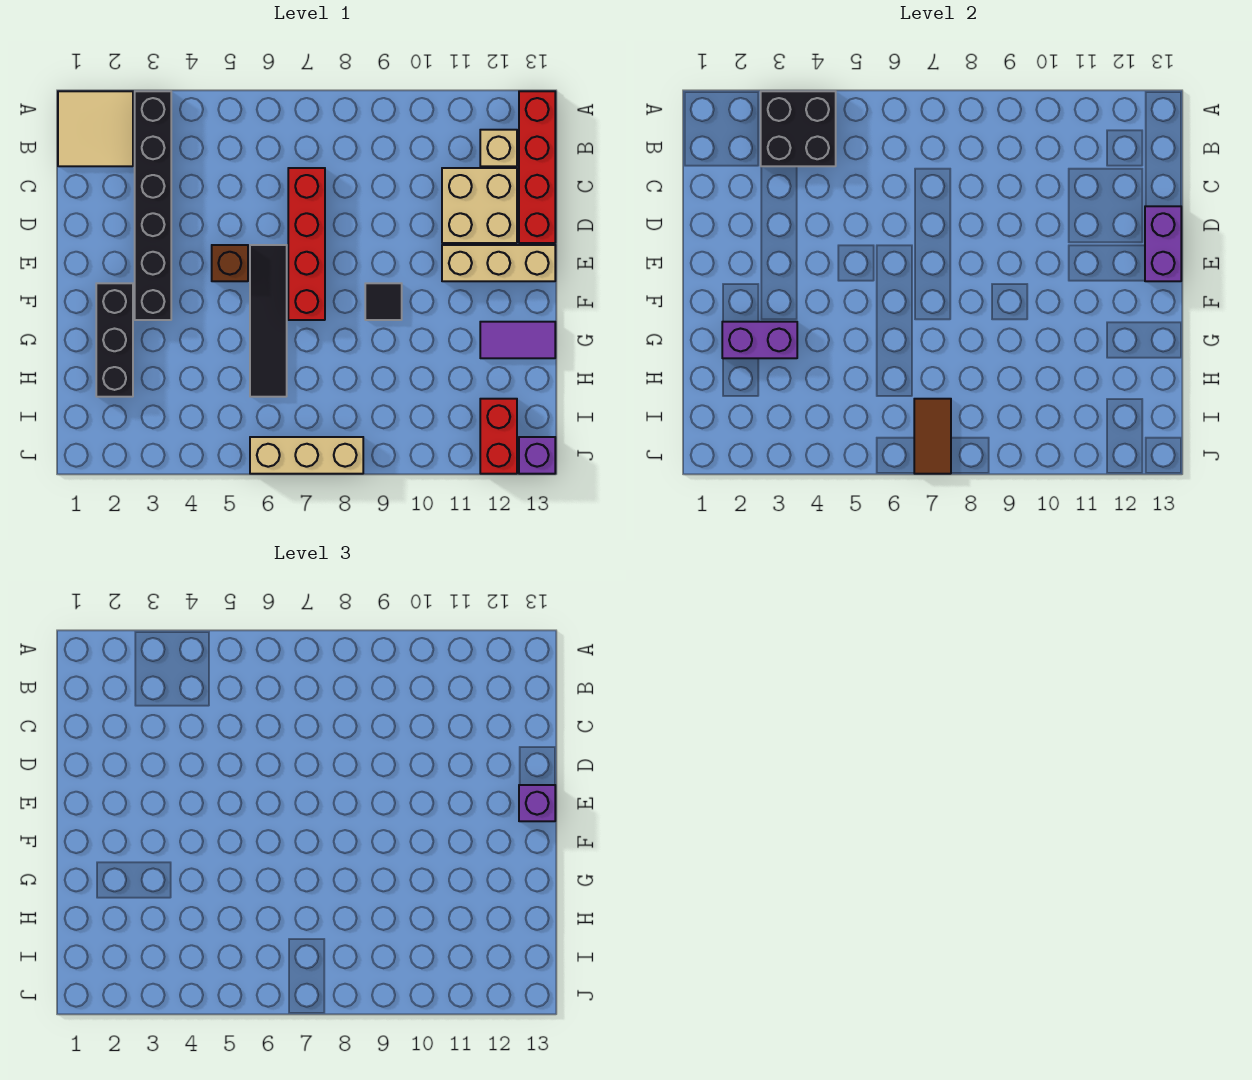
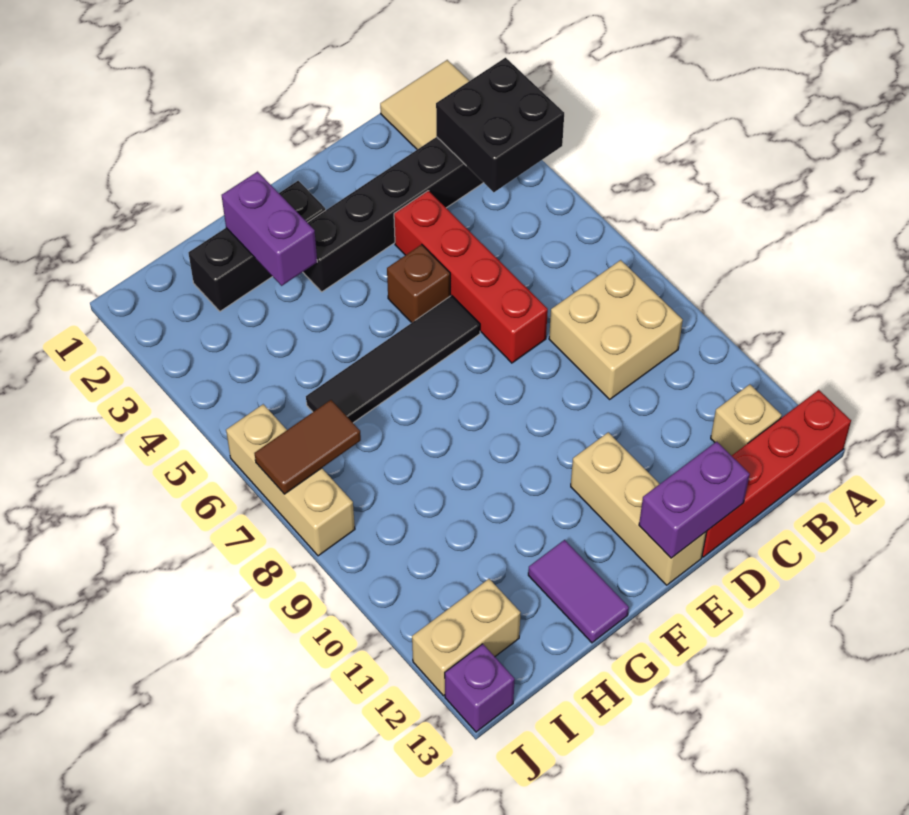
red brick C7:F7 level 1 -> red brick D4:D7 level 1
tan brick C11:D12 level 1 -> tan brick B8:C9 level 1
purple brick E13 level 3 -> none
black tile F9 level 1 -> none
red brick I12:J12 level 1 -> tan brick I12:J12 level 1

